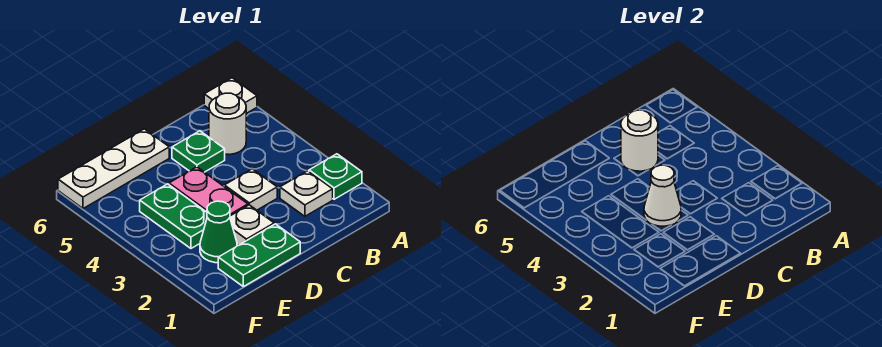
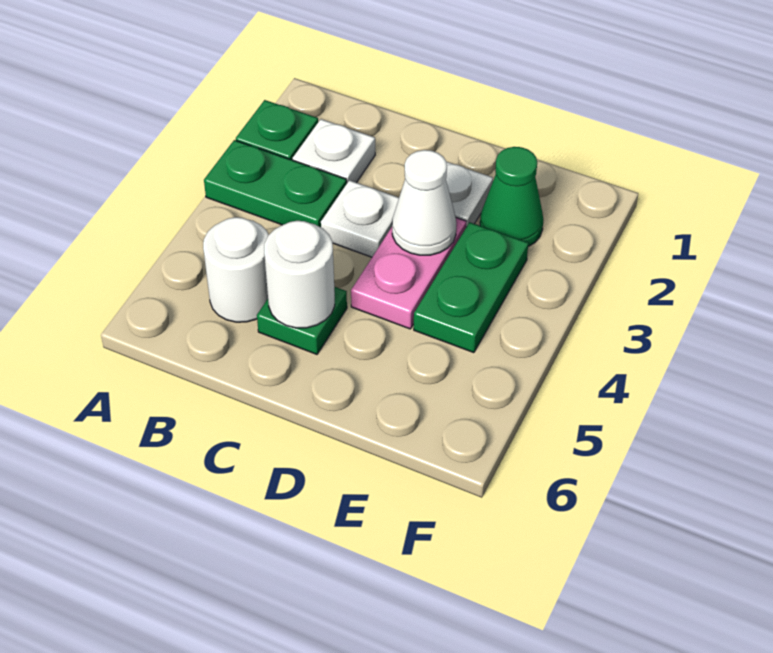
white plate A6 level 1 -> none
green plate D1:E1 level 1 -> green plate A3:B3 level 1
white plate D6:F6 level 1 -> none

